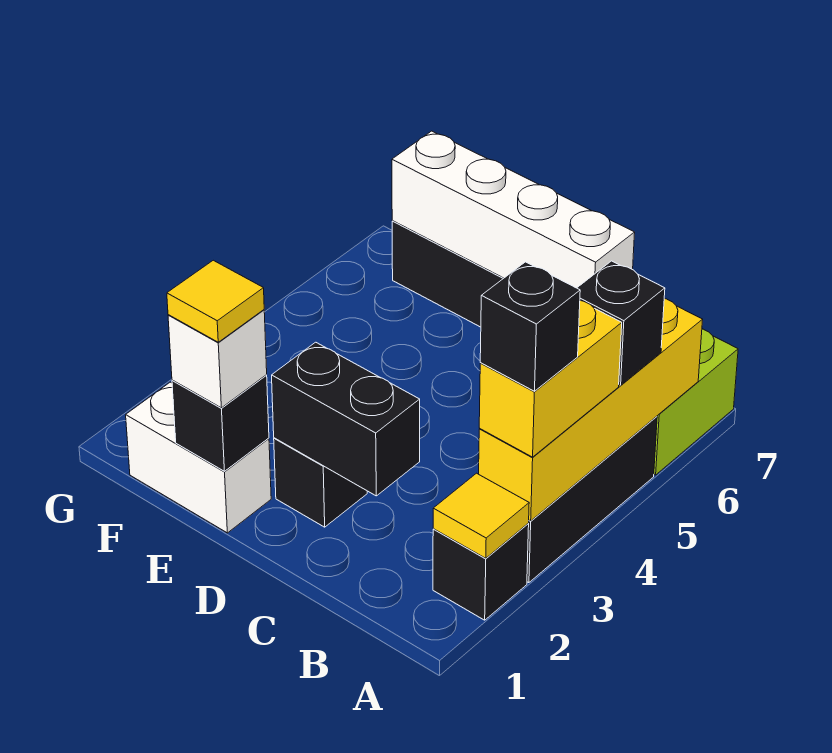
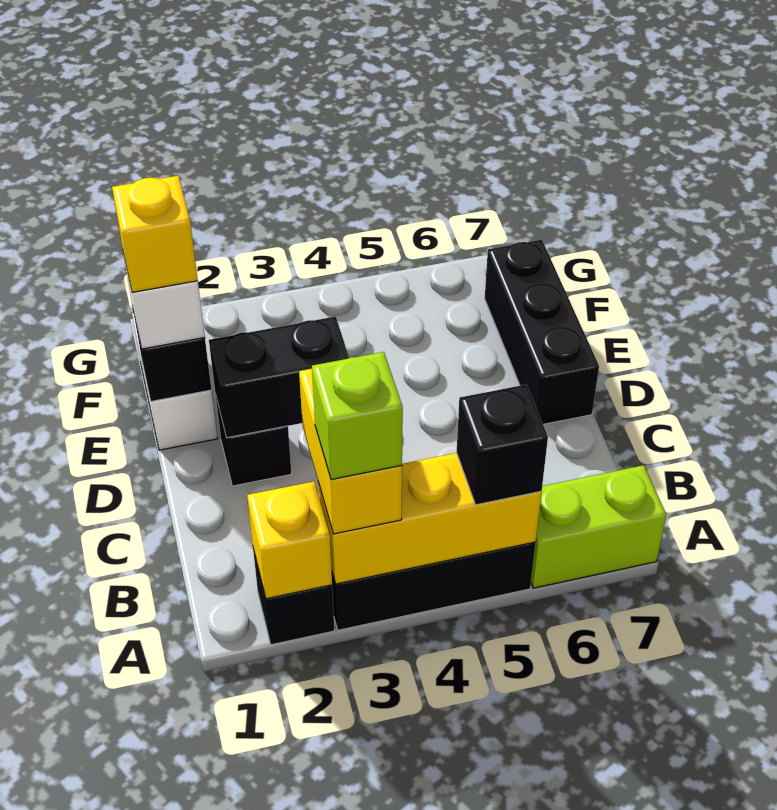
yellow tile A2 level 2 -> yellow brick A2 level 2
yellow brick A3:A6 level 2 -> yellow brick A3:A5 level 2
yellow brick A3:A4 level 3 -> yellow brick A3:B3 level 3
black brick A3 level 4 -> lime brick A3 level 4
black brick C2:D2 level 2 -> black brick D2:D3 level 2
white brick C7:F7 level 2 -> none
yellow tile E1 level 4 -> yellow brick E1 level 4

